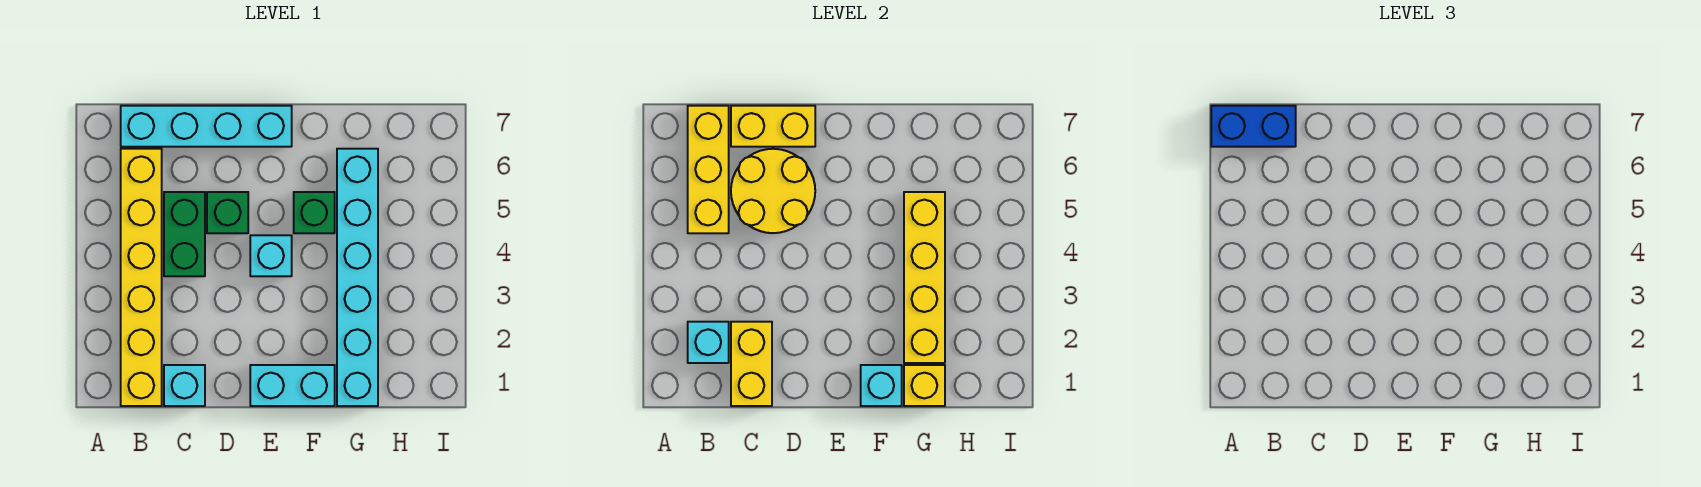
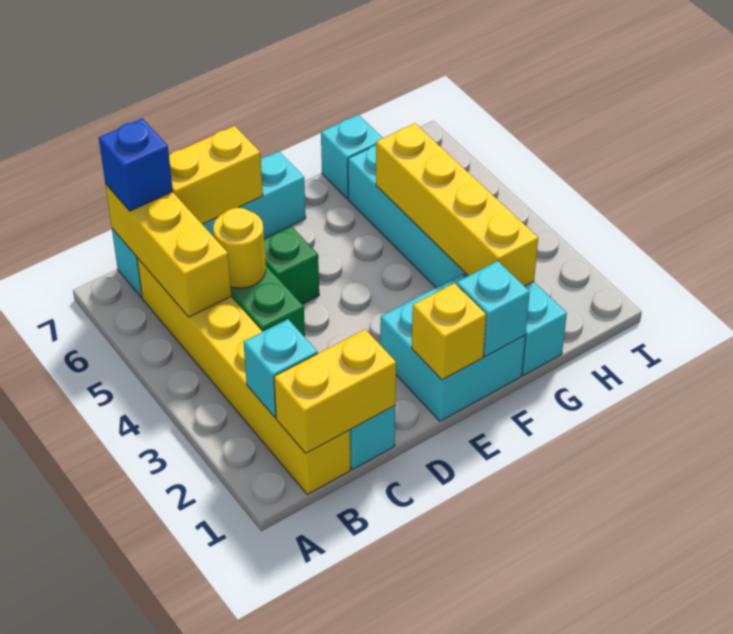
blue brick A7:B7 level 3 -> blue brick B7 level 3
yellow brick C1:C2 level 2 -> yellow brick B1:C1 level 2
yellow round brick C5:D6 level 2 -> yellow round brick C5 level 2
cyan brick E1:F1 level 1 -> cyan brick E1:F2 level 1
cyan brick E4 level 1 -> cyan brick G7 level 1
green brick F5 level 1 -> none
yellow brick G1 level 2 -> yellow brick E1 level 2

